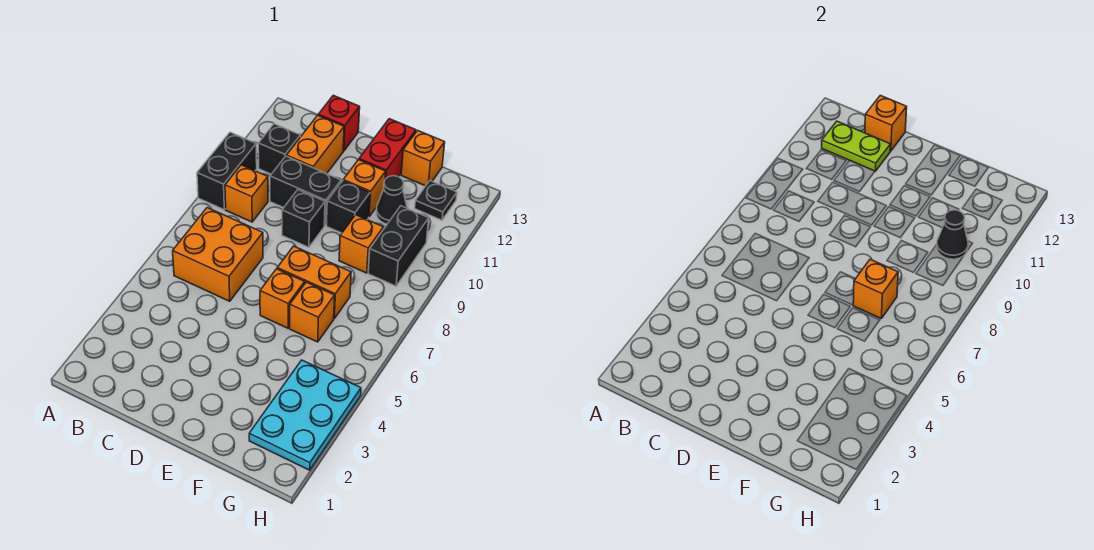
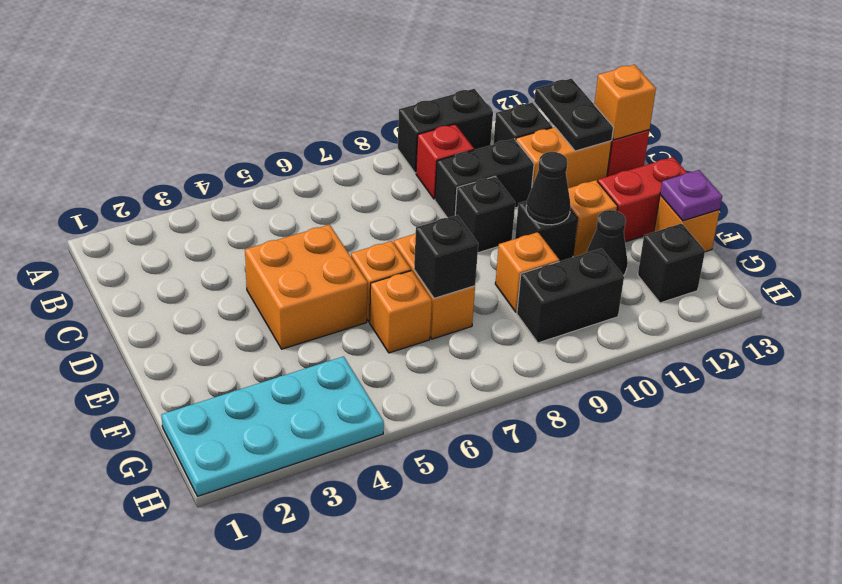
orange brick B6:C7 level 1 -> orange brick D4:E5 level 1
orange brick B9 level 1 -> red brick B9 level 1
lime plate B12:C12 level 2 -> black plate B12:C12 level 2
black brick C10:D10 level 1 -> black brick C9:C10 level 1
orange brick F7 level 2 -> black brick F7 level 2
none -> purple plate F13 level 2
cyan plate G2:H4 level 1 -> cyan plate G1:H4 level 1
black cone G10 level 2 -> black cone E10 level 2
black plate G12 level 1 -> black brick G12 level 1

